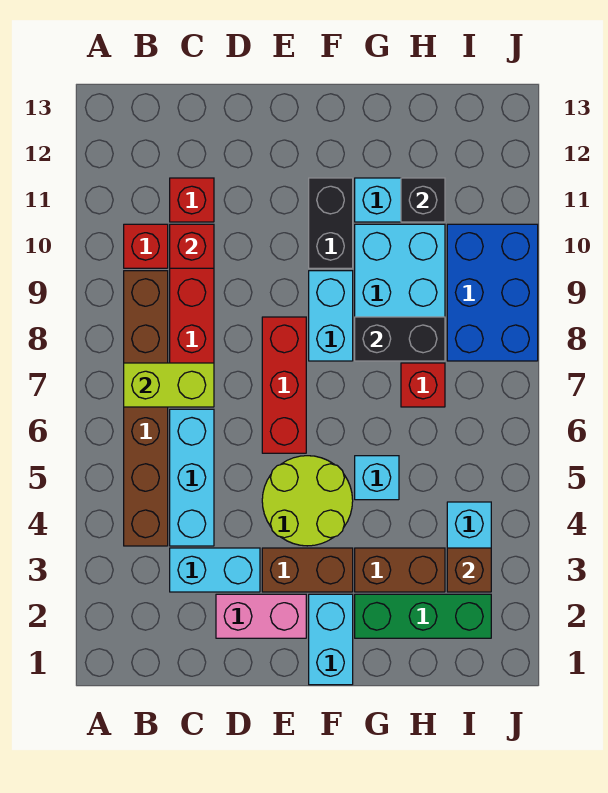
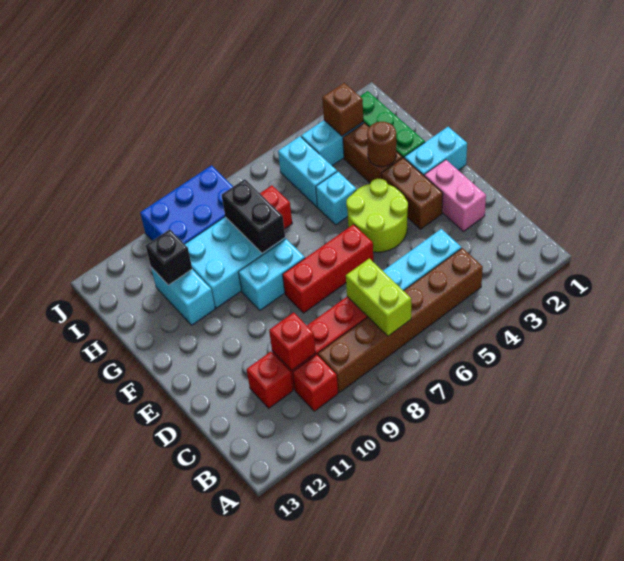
cyan brick C3:D3 level 1 -> cyan brick H5:I5 level 1
black brick F10:F11 level 1 -> none
none -> brown round brick G3 level 2

